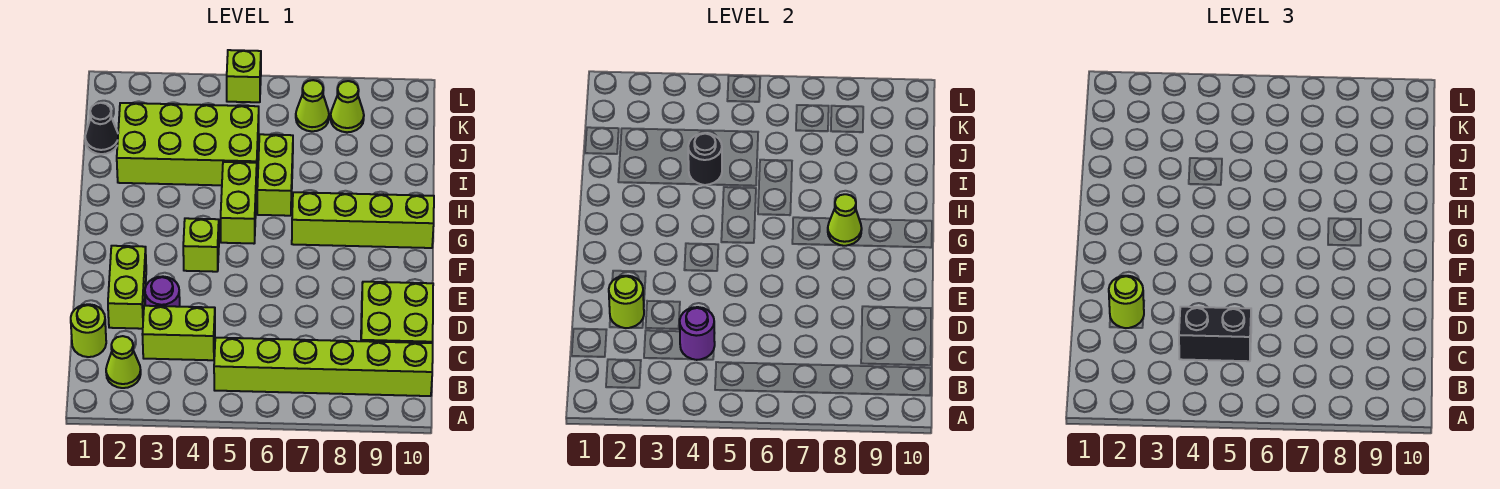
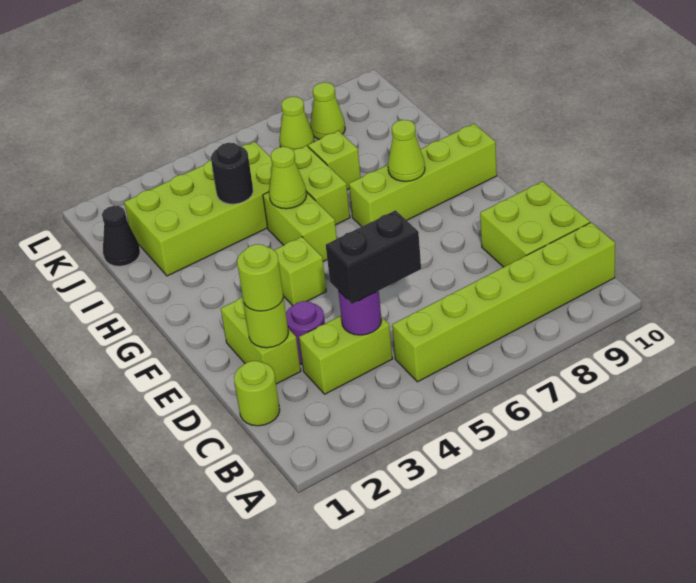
lime cone B2 level 1 -> lime cone H5 level 2
lime brick L5 level 1 -> lime brick I7 level 1

